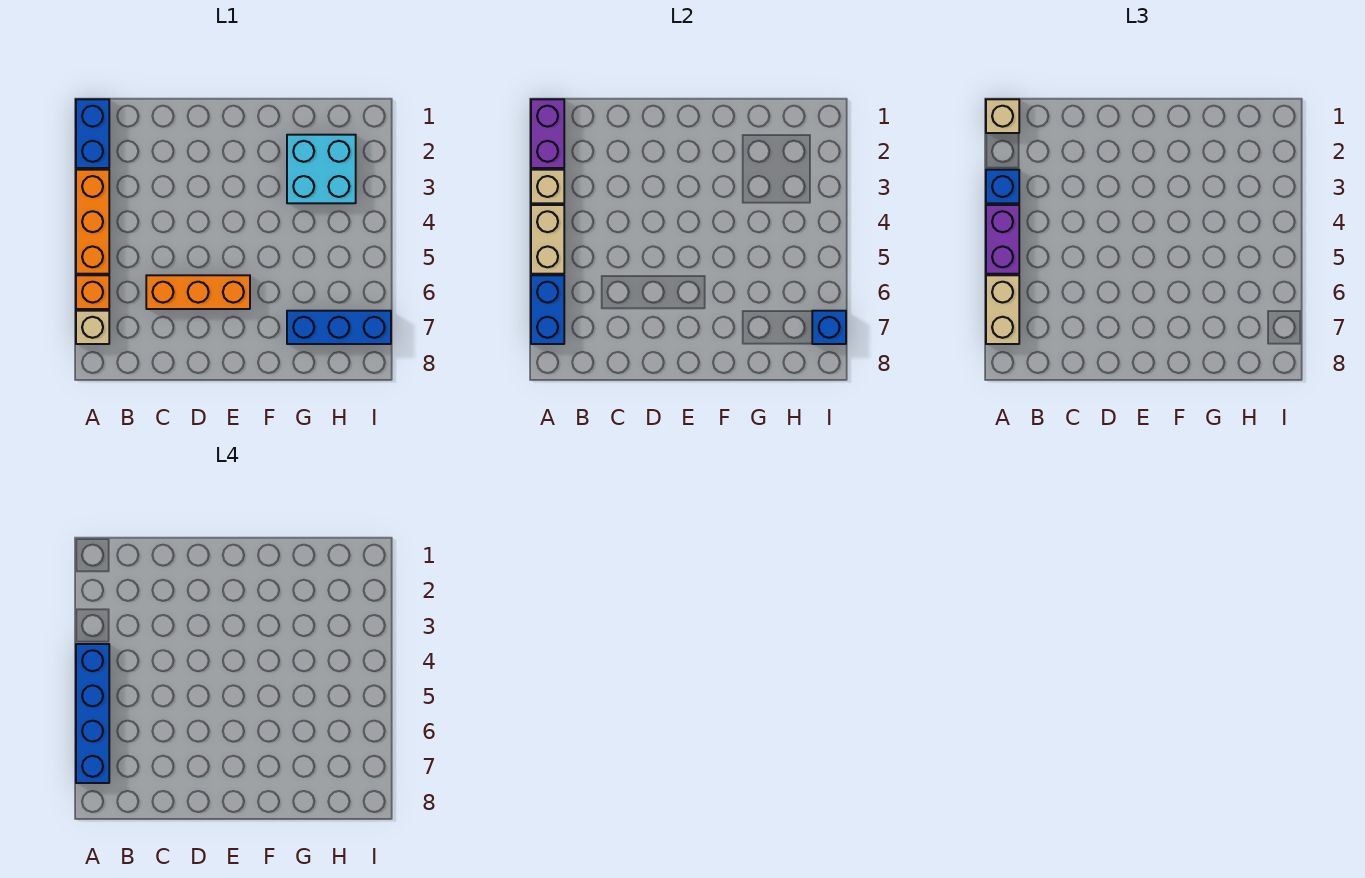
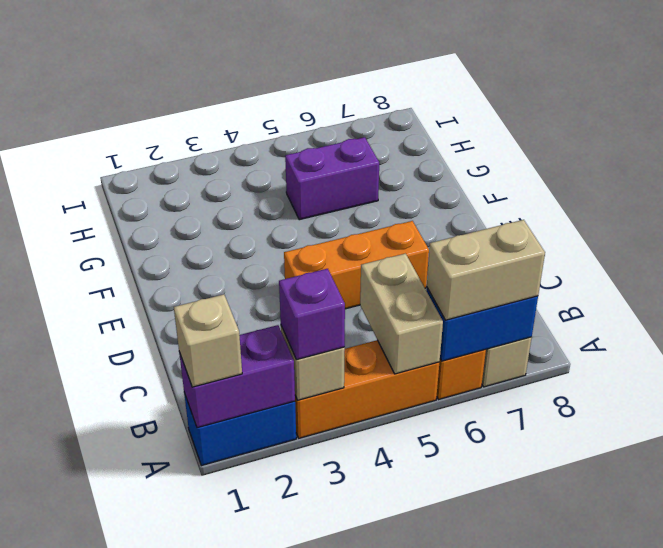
blue brick A3 level 3 -> purple brick A3 level 3
tan brick A4:A5 level 2 -> tan brick A5:B5 level 2
purple brick A4:A5 level 3 -> purple brick G5:G6 level 1
blue brick A4:A7 level 4 -> none
orange brick C6:E6 level 1 -> orange brick D4:D6 level 1
cyan brick G2:H3 level 1 -> none
blue brick G7:I7 level 1 -> none
blue brick I7 level 2 -> none

